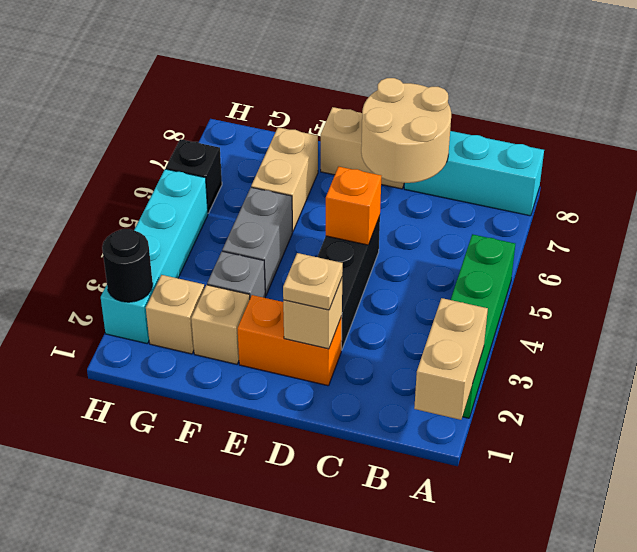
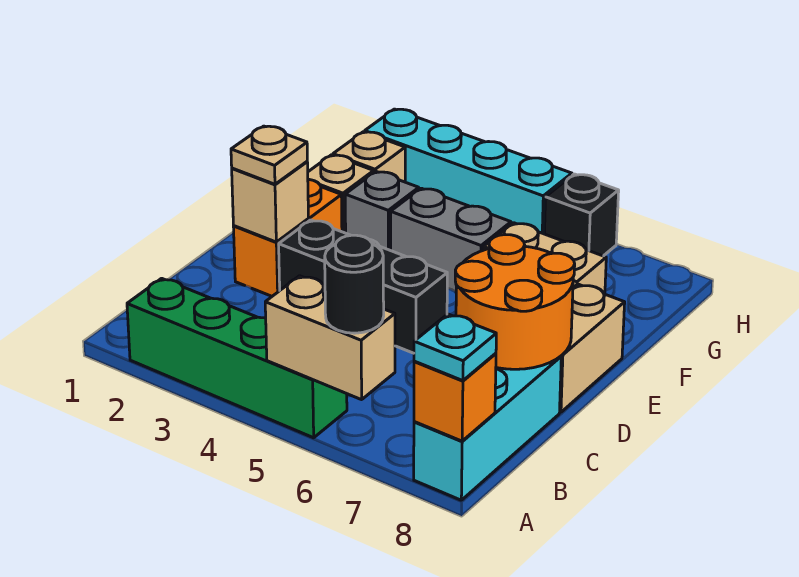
tan brick A1:A2 level 2 -> tan brick A5:A6 level 2
none -> cyan plate A8 level 3
tan round brick C7:D8 level 2 -> orange round brick C7:D8 level 2
orange brick D5 level 2 -> orange brick A8 level 2
black round brick H2 level 2 -> black round brick A6 level 3

